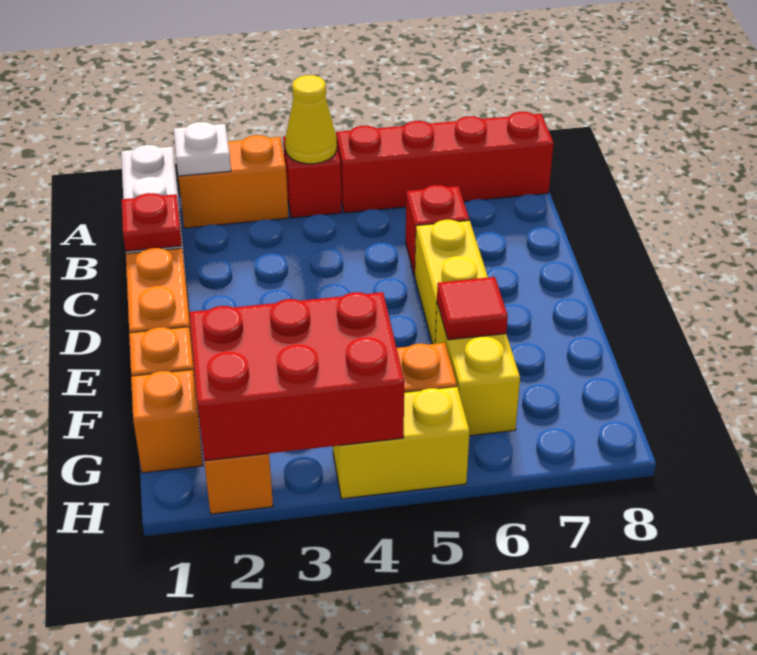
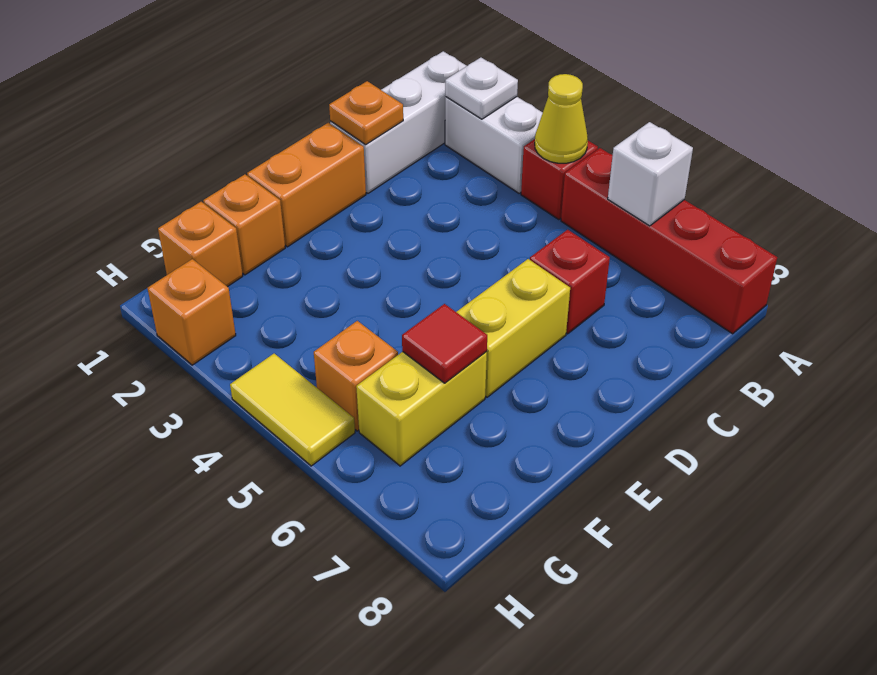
orange brick A2:A3 level 1 -> white brick A2:A3 level 1
none -> white brick A6 level 2
red plate C1 level 2 -> orange plate C1 level 2
red brick G2:H4 level 2 -> none
yellow brick H4:H5 level 1 -> yellow tile H4:H5 level 1

